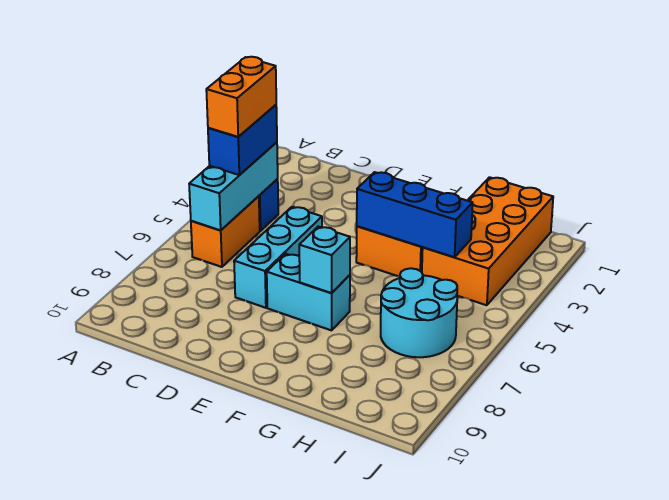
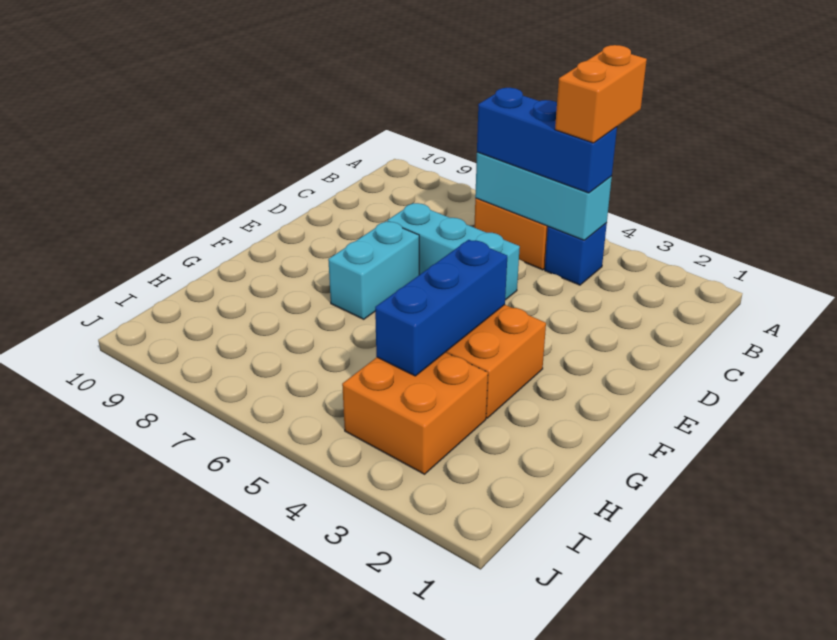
blue brick B4:B5 level 3 -> blue brick B4:B6 level 3
orange brick B4:B5 level 4 -> orange brick A4:B4 level 4
cyan brick F7 level 2 -> none
orange brick H1:I4 level 1 -> orange brick H3:I4 level 1
cyan round brick H6:I7 level 1 -> none

